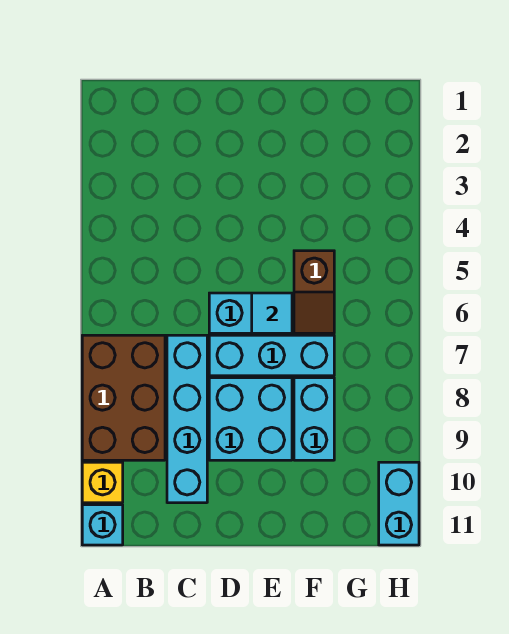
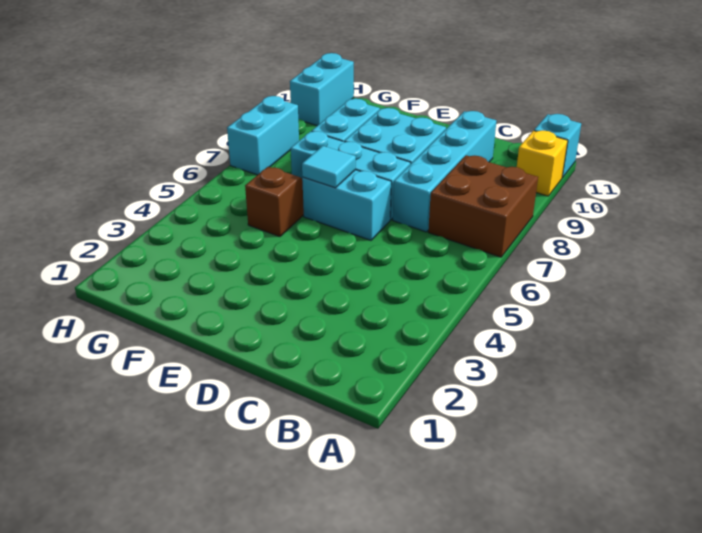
brown brick A7:B9 level 1 -> brown brick A7:B8 level 1
none -> cyan brick H7:H8 level 1

